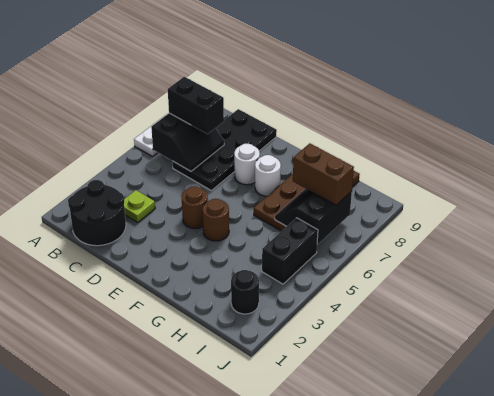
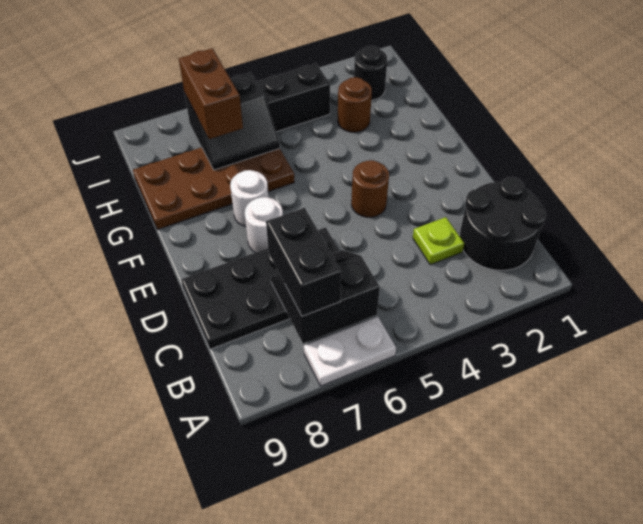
brown round brick F4 level 1 -> brown round brick H3 level 1

